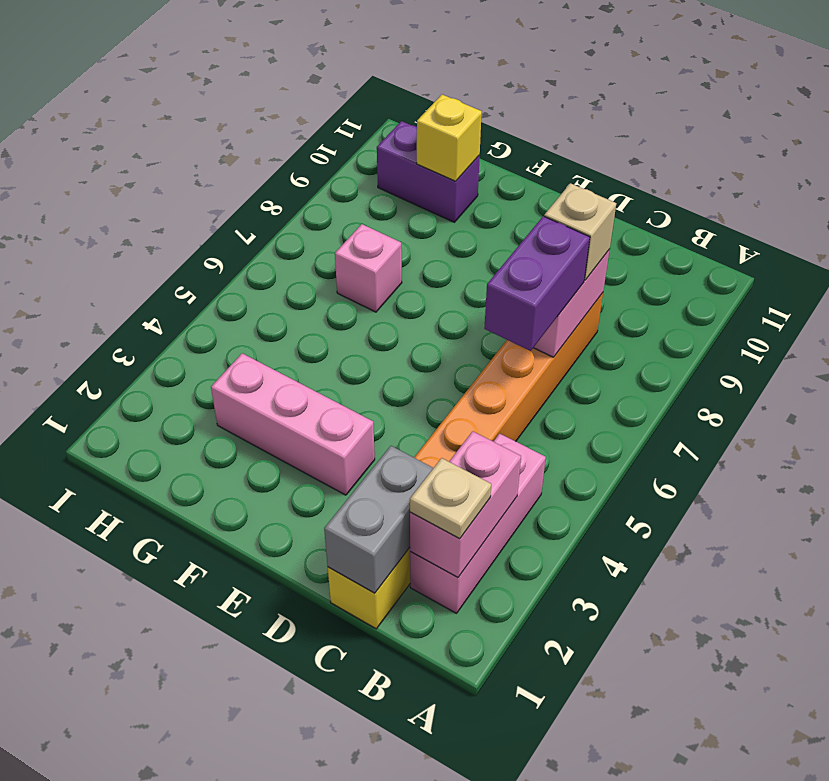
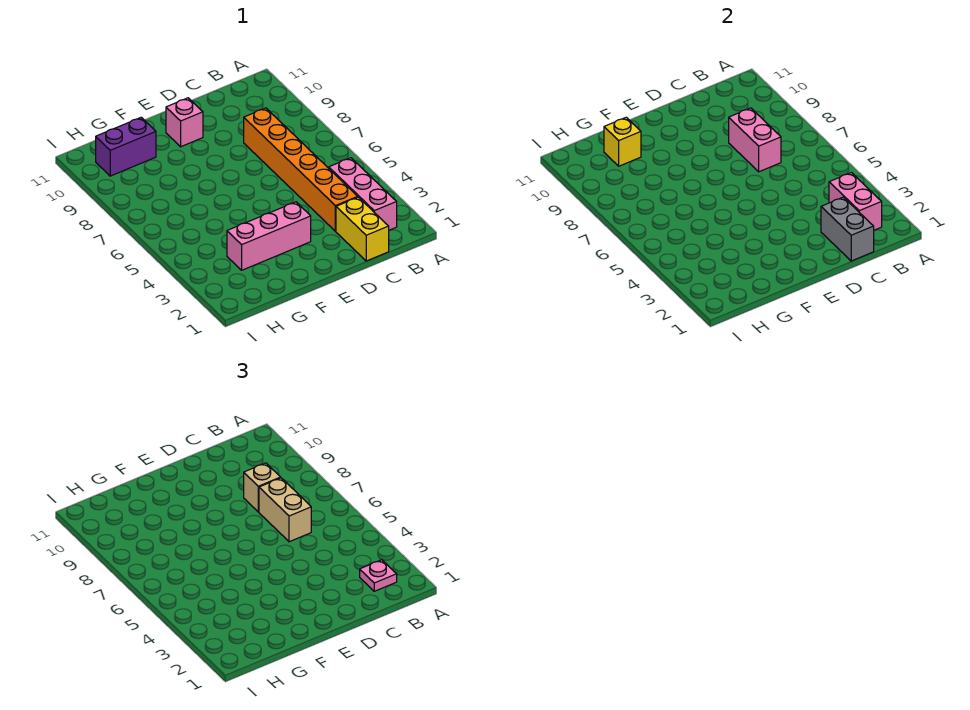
tan plate B2 level 3 -> pink plate B2 level 3
purple brick C6:C7 level 3 -> tan brick C6:C7 level 3
pink brick G7 level 1 -> pink brick E10 level 1

